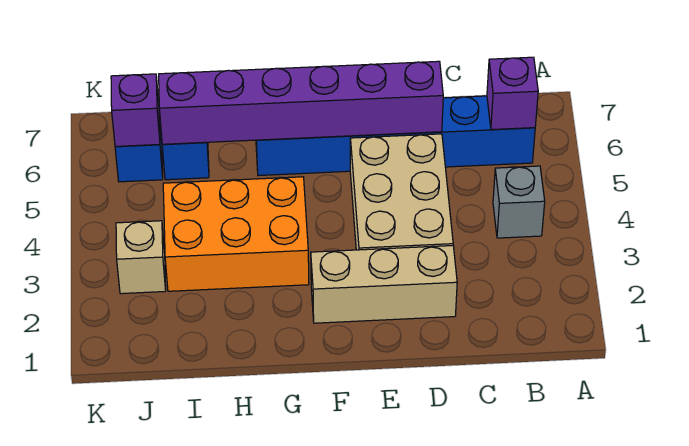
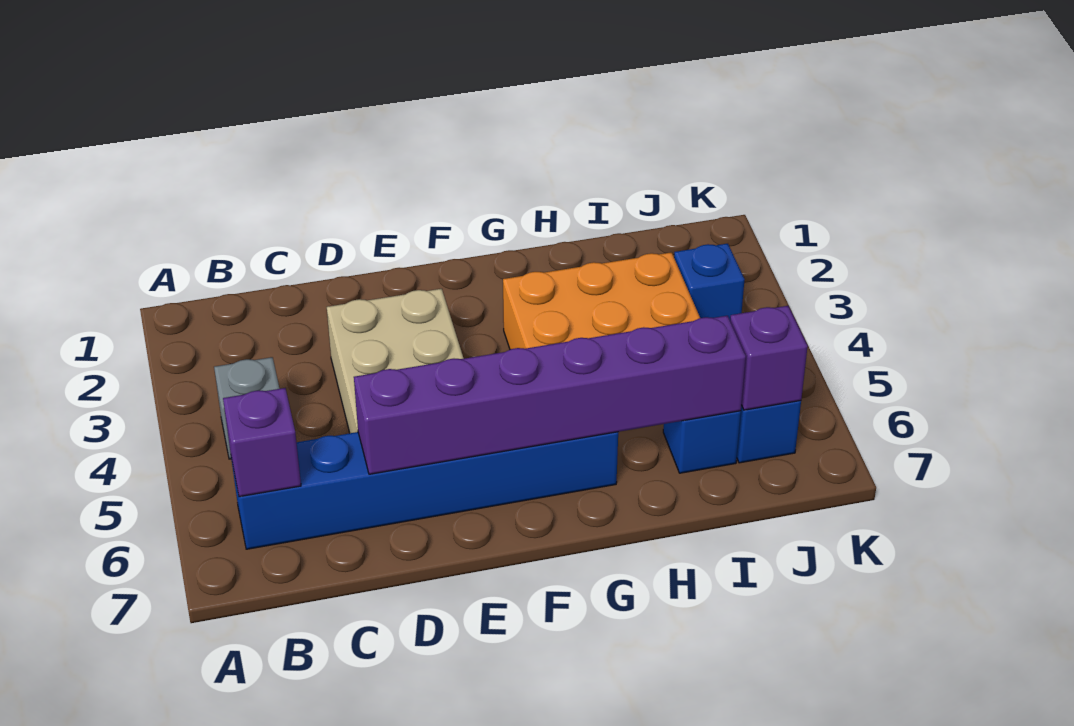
tan brick D2:F2 level 1 -> none
tan brick J3 level 1 -> blue brick J3 level 1

